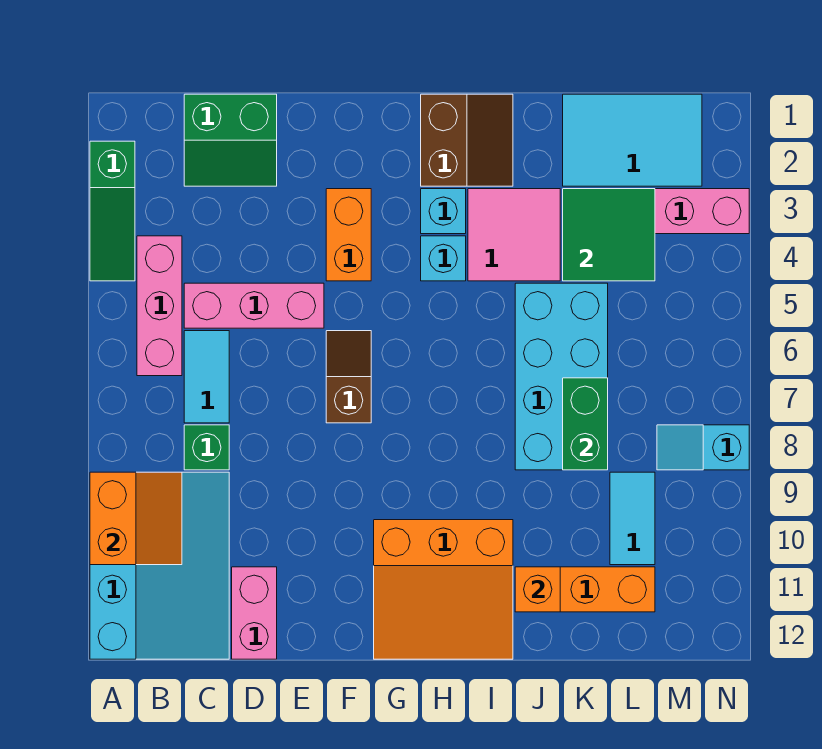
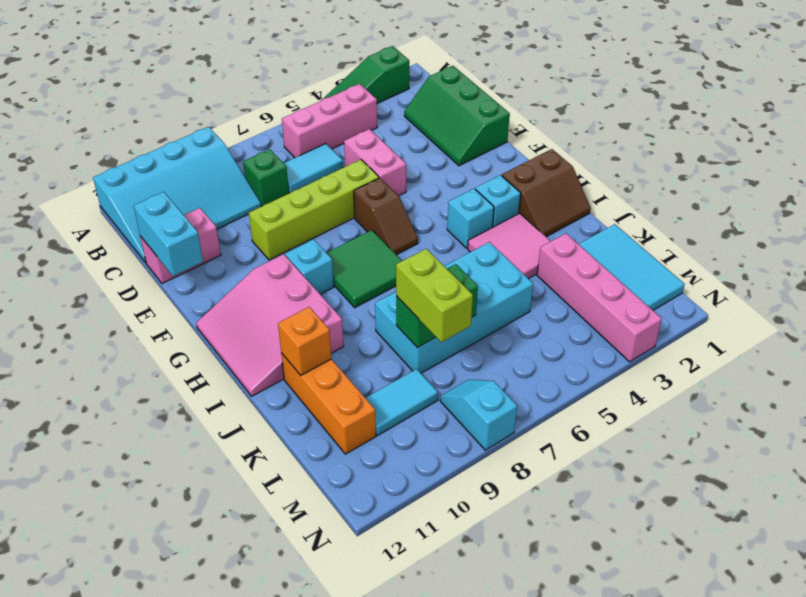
orange slope A9:B10 level 2 top A -> none
green slope C1:D2 level 1 top 1 -> green slope C1:E2 level 1 top 1
pink brick C5:E5 level 1 -> pink brick D5:E5 level 1
none -> cyan brick D12:E12 level 2
none -> lime brick E6:E9 level 1
orange brick F3:F4 level 1 -> none
brown slope F6:F7 level 1 top 7 -> brown slope F6:G6 level 1 top F
none -> cyan brick G9 level 1
orange slope G10:I12 level 1 top 10 -> pink slope G10:I12 level 1 top 10
green tile K3:L4 level 2 -> green tile G7:H8 level 1
none -> lime brick K8:L8 level 3

